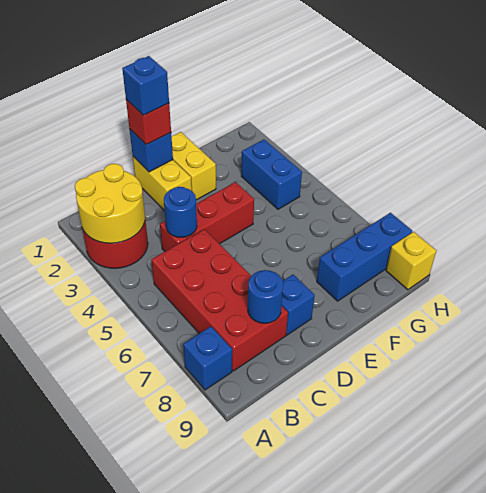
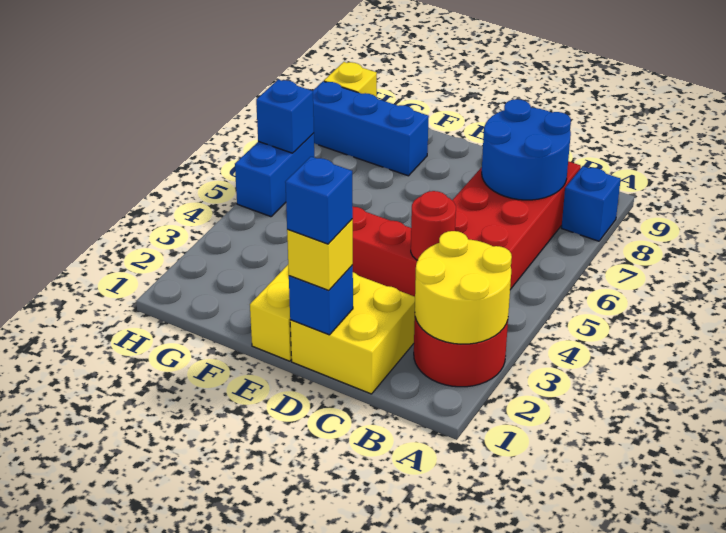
blue round brick C4 level 2 -> red round brick C4 level 2
blue round brick C8 level 2 -> blue round brick B7:C8 level 2
yellow brick D1:D2 level 1 -> yellow brick C1:D2 level 1
red brick D1 level 3 -> yellow brick D1 level 3
blue brick D8 level 1 -> blue brick H6 level 2
blue brick G3:G4 level 1 -> blue brick H5:H6 level 1

